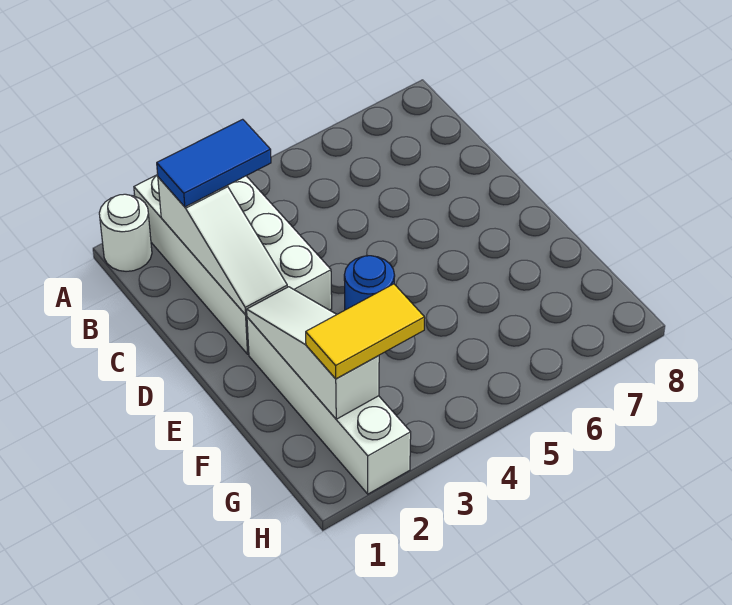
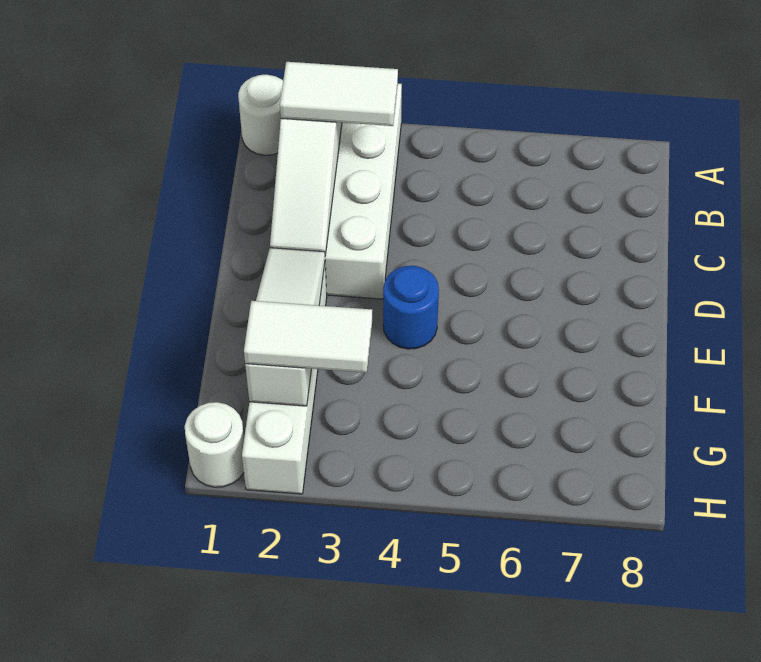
blue tile B2:B3 level 3 -> white tile B2:B3 level 3
yellow tile G2:G3 level 3 -> white tile G2:G3 level 3
none -> white round brick H1 level 1

